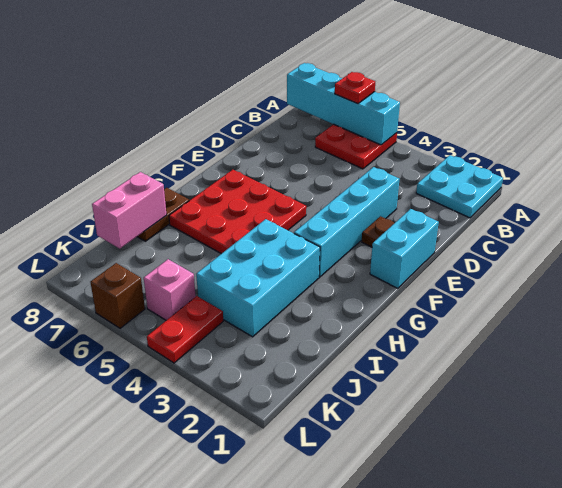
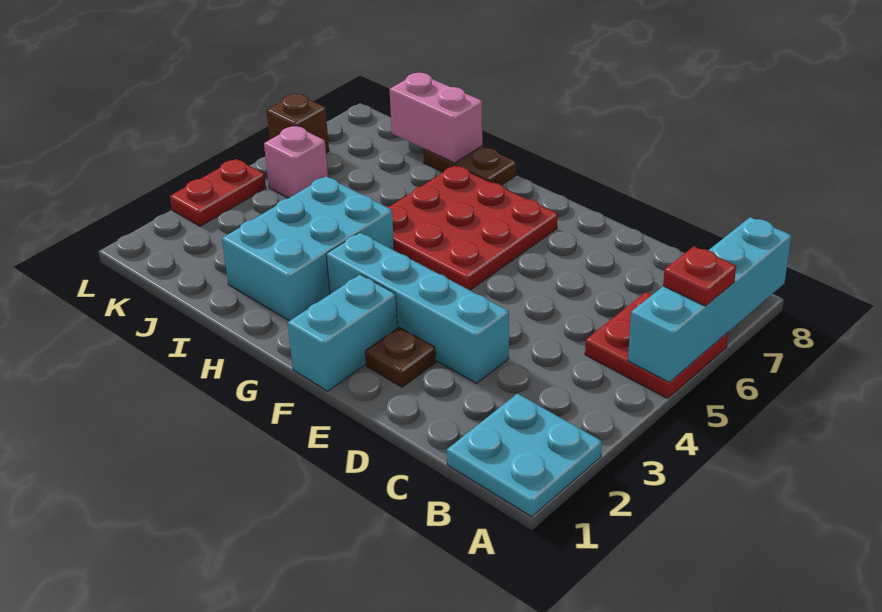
cyan brick E1:F1 level 1 -> cyan brick F1:F2 level 1
cyan brick H3:J4 level 1 -> cyan brick H2:I4 level 1
red plate K4:L4 level 1 -> red plate L3:L4 level 1

